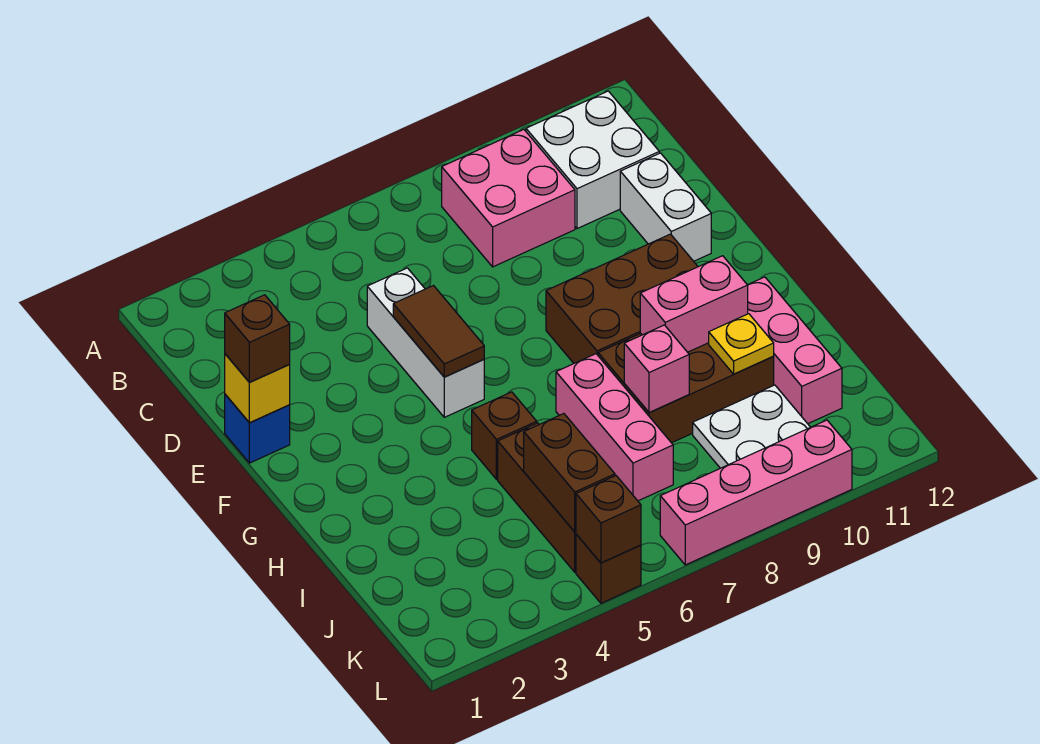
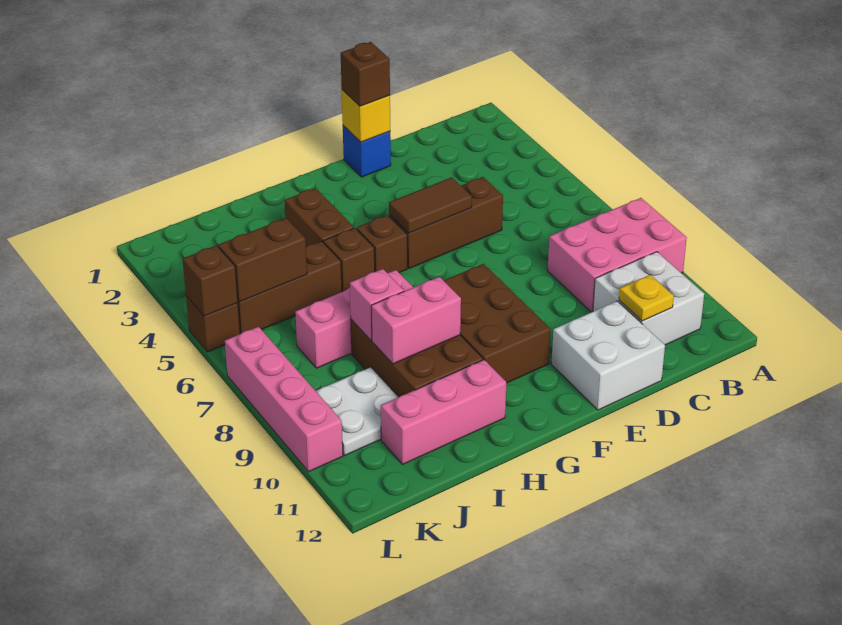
pink brick B8:C9 level 1 -> pink brick A8:C9 level 1
white brick D5:F5 level 1 -> brown brick D5:F5 level 1
white brick D11:E11 level 1 -> white brick D11:E12 level 1
none -> brown brick G5 level 1
none -> brown brick H3:H4 level 1
pink brick H9:H10 level 2 -> pink brick H9:I9 level 2
yellow plate I10 level 2 -> yellow plate C11 level 2

